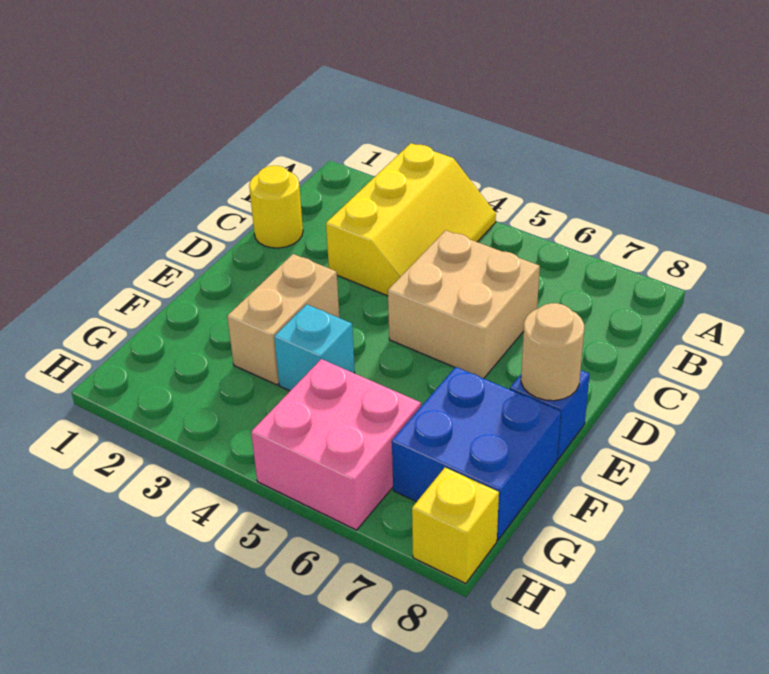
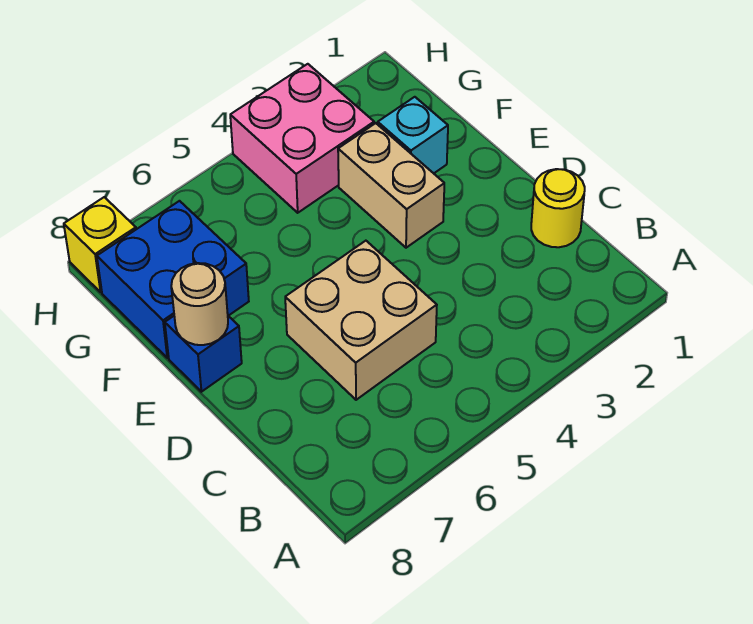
yellow slope A3:C4 level 1 top 3 -> none
cyan brick F4 level 1 -> cyan brick F2 level 1
pink brick G5:H6 level 1 -> pink brick G3:H4 level 1

